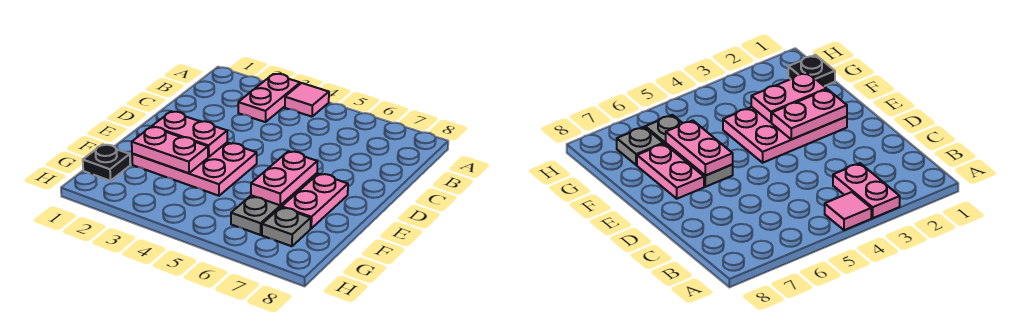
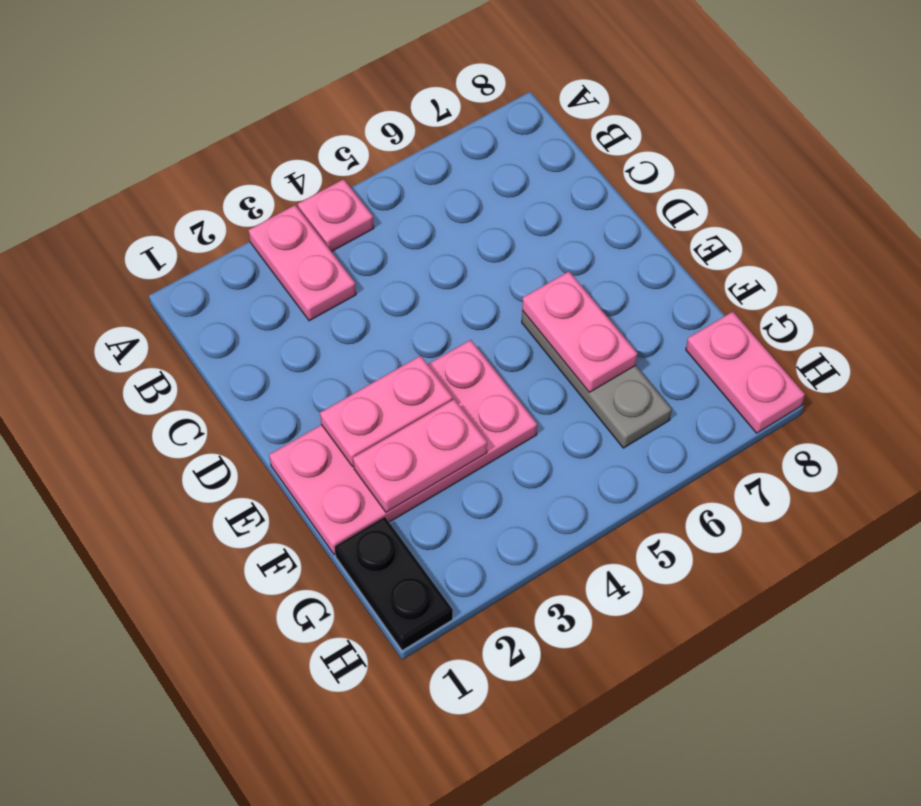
pink tile A4 level 1 -> pink plate A4 level 1
pink plate E2:F4 level 1 -> pink plate E1:F4 level 1
pink plate E7:F7 level 1 -> pink plate G8:H8 level 1
black plate G1 level 1 -> black plate G1:H1 level 1
grey plate G7 level 1 -> none

